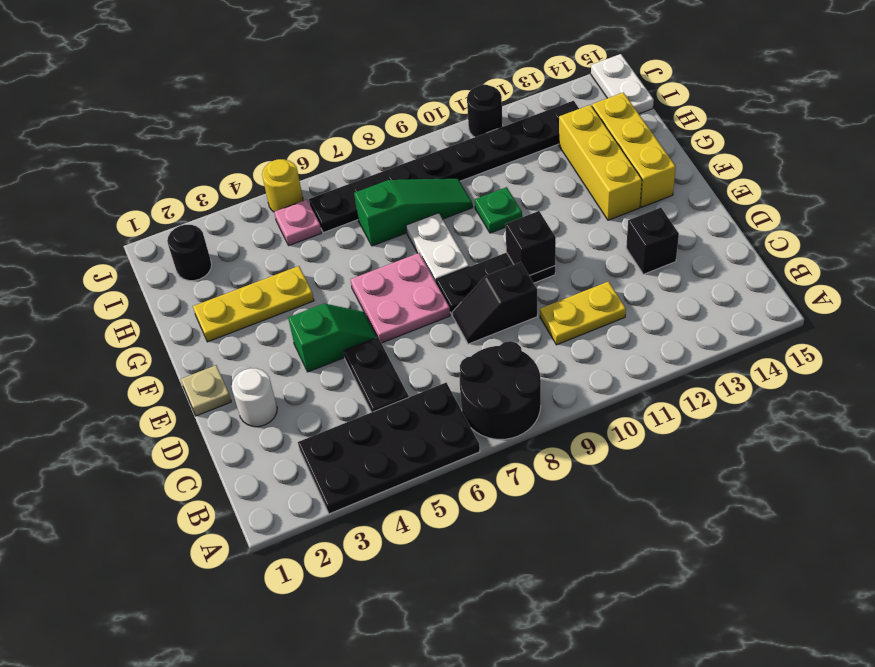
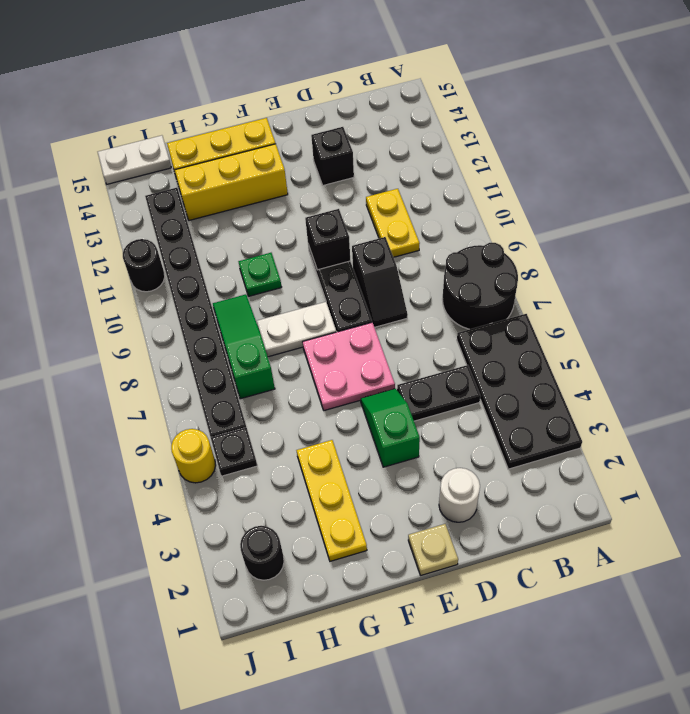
pink plate I5 level 1 -> black plate I5 level 1

